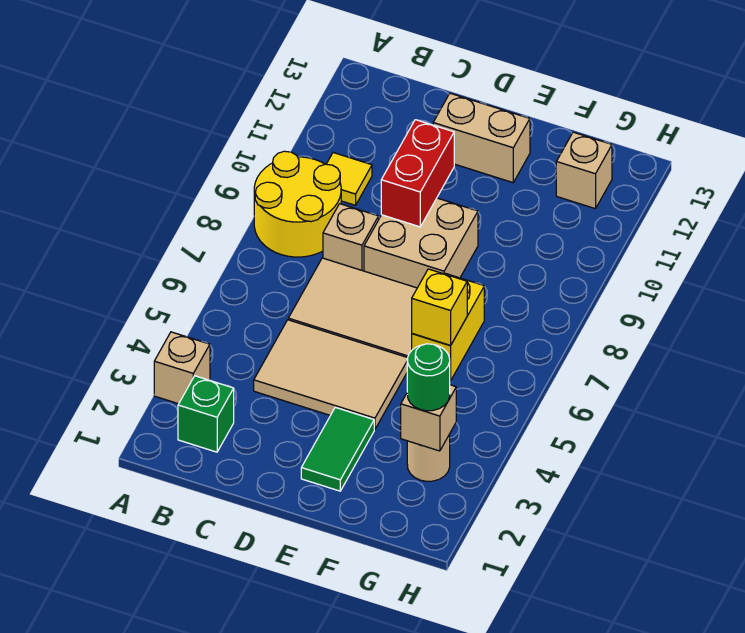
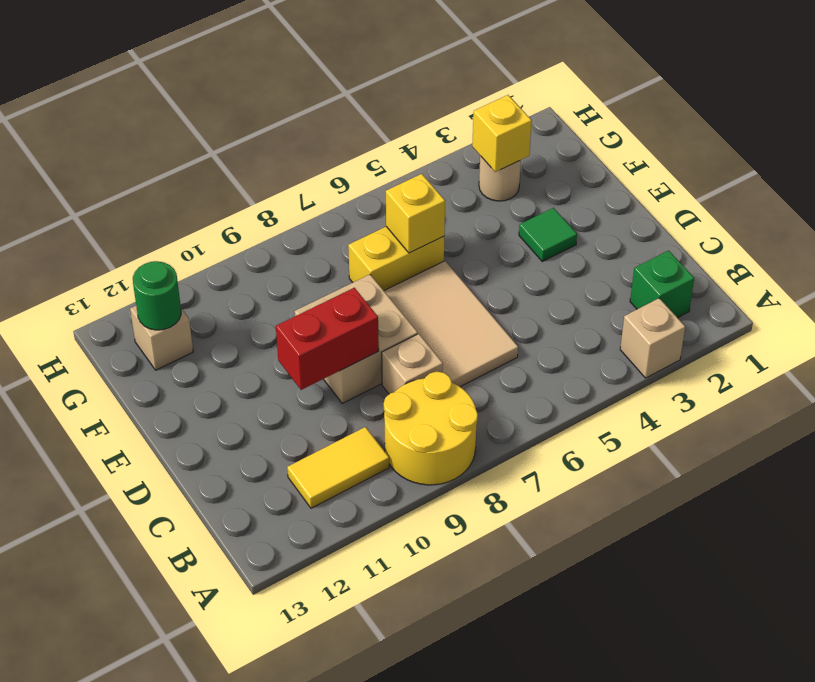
yellow tile B10 level 1 -> yellow tile B10:B11 level 1
tan tile C4:E5 level 1 -> none
tan brick D12:E12 level 1 -> none
green tile E2:E3 level 1 -> green tile E3 level 1
tan brick G3 level 2 -> yellow brick G3 level 2
green round brick G3 level 3 -> green round brick G12 level 2

